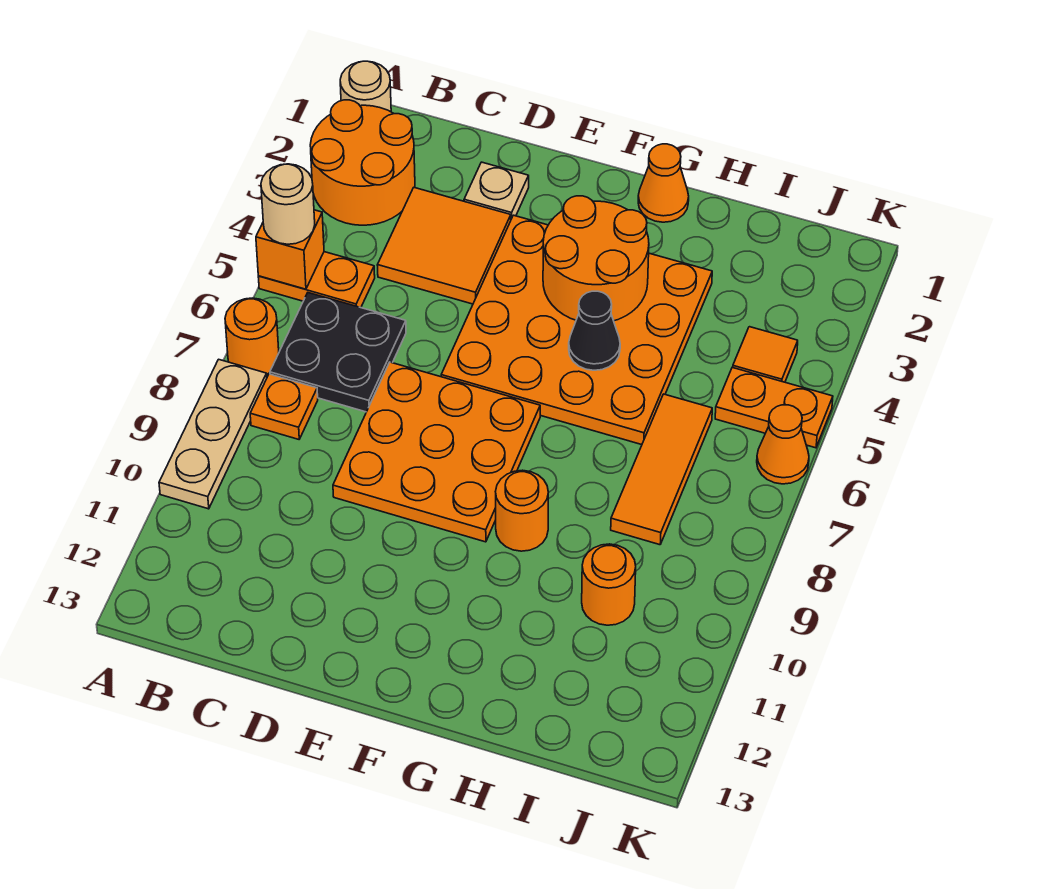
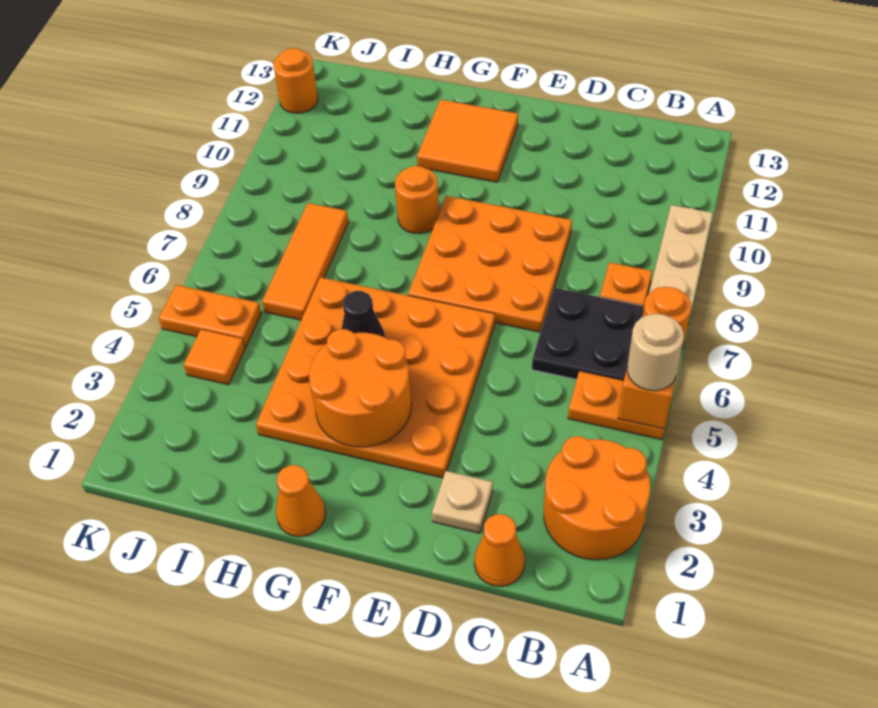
tan round brick A1 level 1 -> none
orange tile C3:D4 level 1 -> orange tile F11:G12 level 1
orange round brick I10 level 1 -> orange round brick K12 level 1
orange cone K6 level 1 -> orange cone C1 level 1

